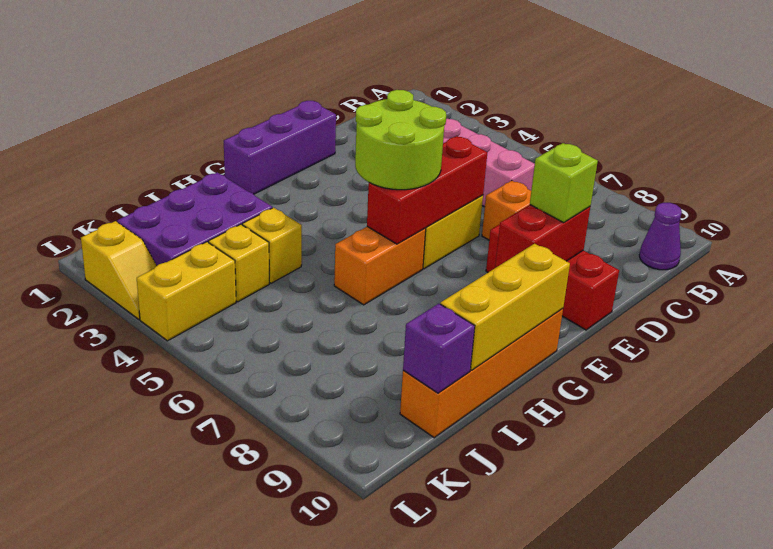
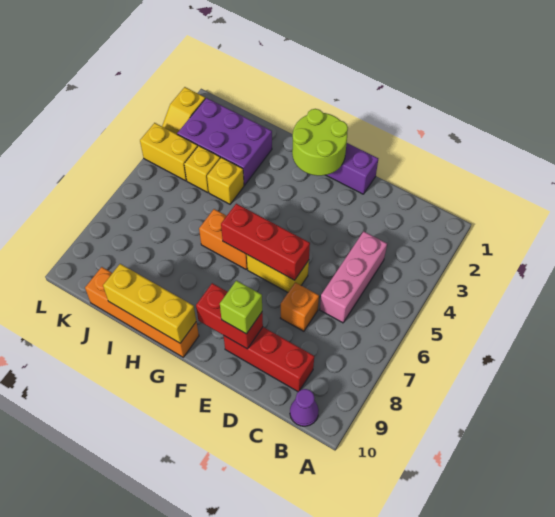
red brick E8:E10 level 1 -> red brick C9:E9 level 1
lime round brick F5:G6 level 3 -> lime round brick F1:G2 level 2
purple brick J10 level 2 -> none

